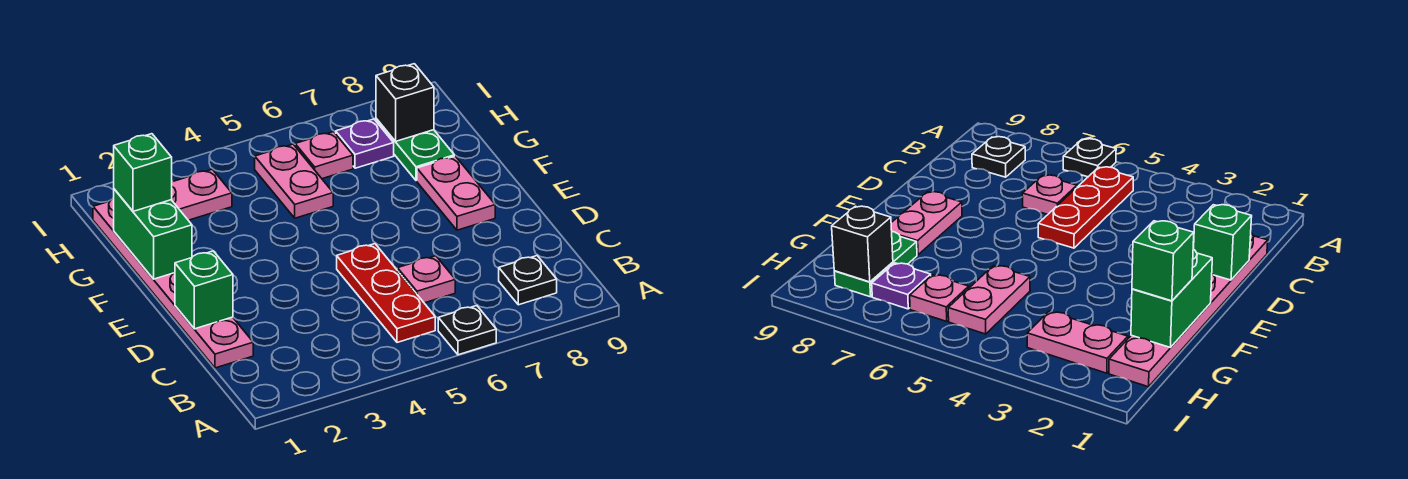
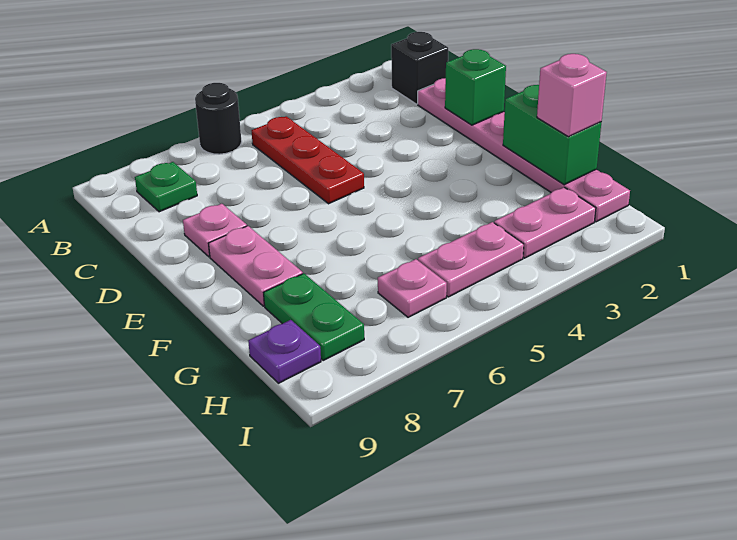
black plate A6 level 1 -> black round brick A6 level 1
black plate B8 level 1 -> green plate B8 level 1
pink plate C6 level 1 -> pink plate D8 level 1
green brick G1 level 3 -> pink brick G1 level 3
pink plate G5:H5 level 1 -> pink plate H4:H5 level 1
purple plate H7 level 1 -> purple plate H9 level 1
black brick H8 level 2 -> black brick B1 level 1

